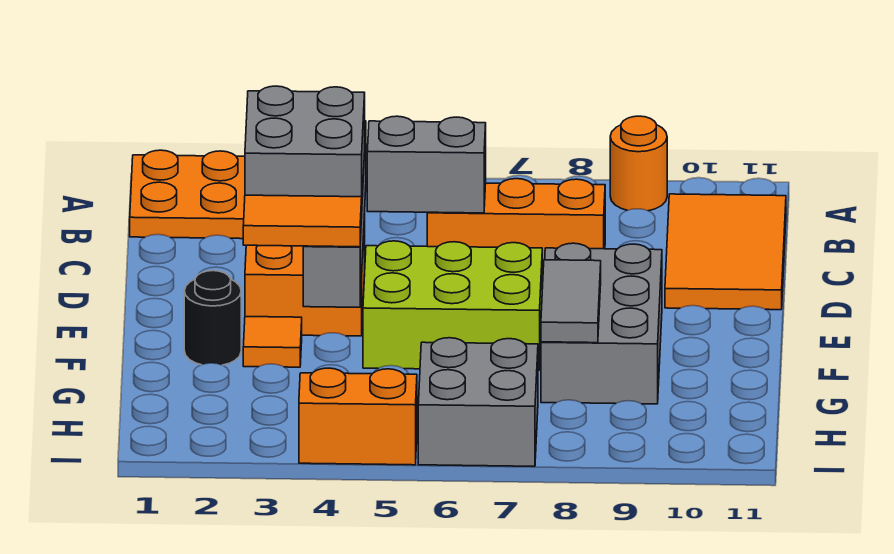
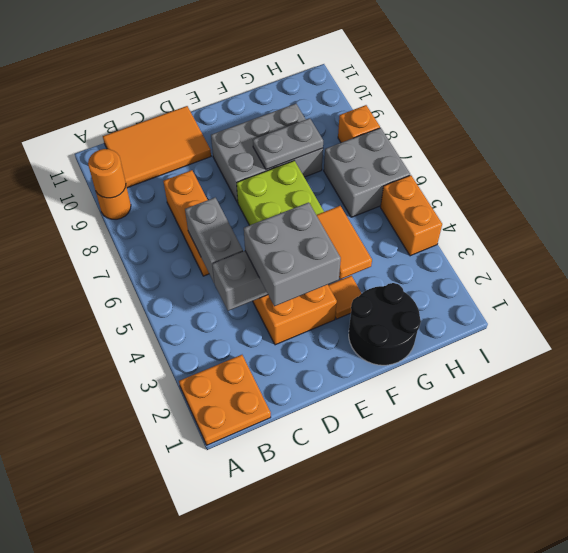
none -> orange round brick A9 level 2
black round brick F2 level 1 -> black round brick F1:G2 level 1
grey tile F8:G8 level 2 -> grey plate F8:G8 level 2
none -> orange brick I8 level 1

